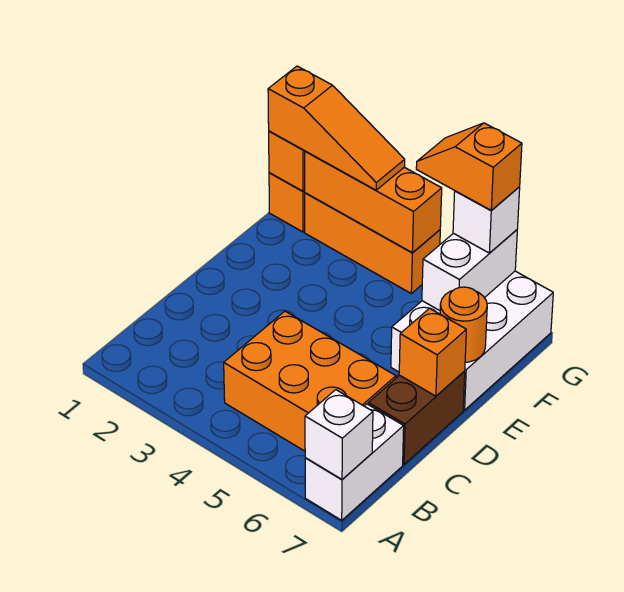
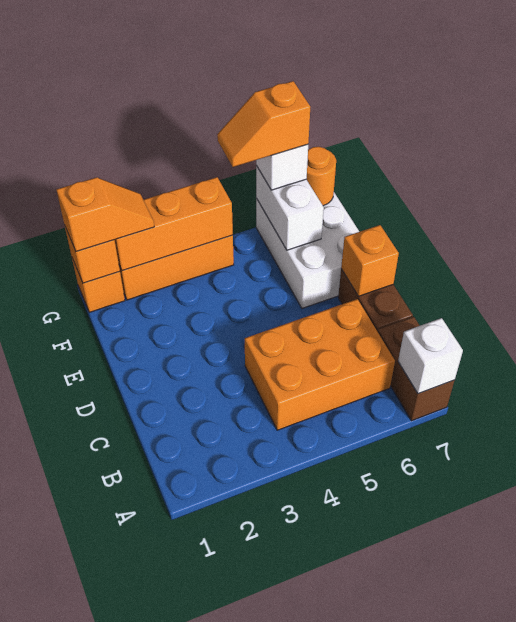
white brick A7:B7 level 1 -> brown brick A7:B7 level 1
orange round brick E7 level 2 -> orange round brick G7 level 2
orange slope G1:G3 level 3 top 1 -> orange slope G1:G2 level 3 top 1

